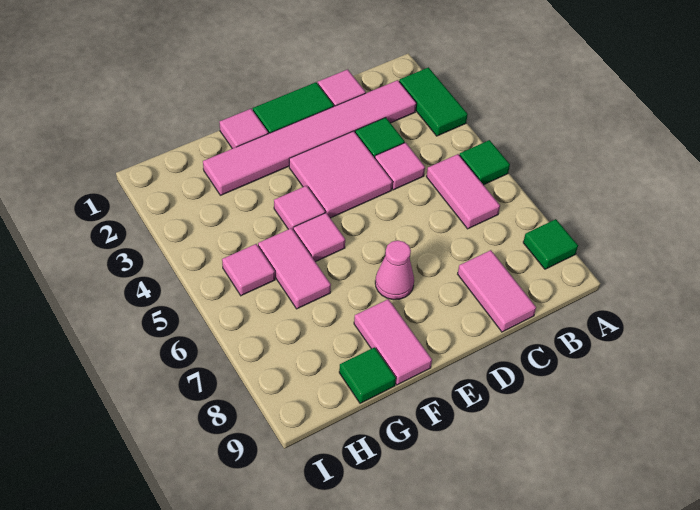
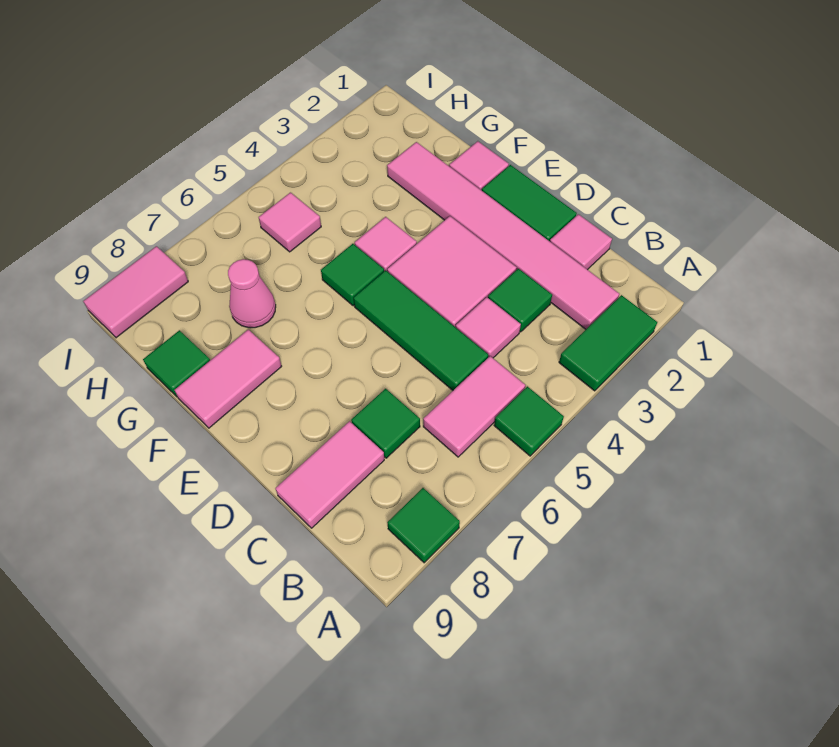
none -> green tile C5:E5 level 1
none -> green tile C7 level 1
pink cone E7 level 1 -> pink cone G7 level 1
pink tile F5 level 1 -> green tile F5 level 1
pink tile G5:G6 level 1 -> pink tile I8:I9 level 1

